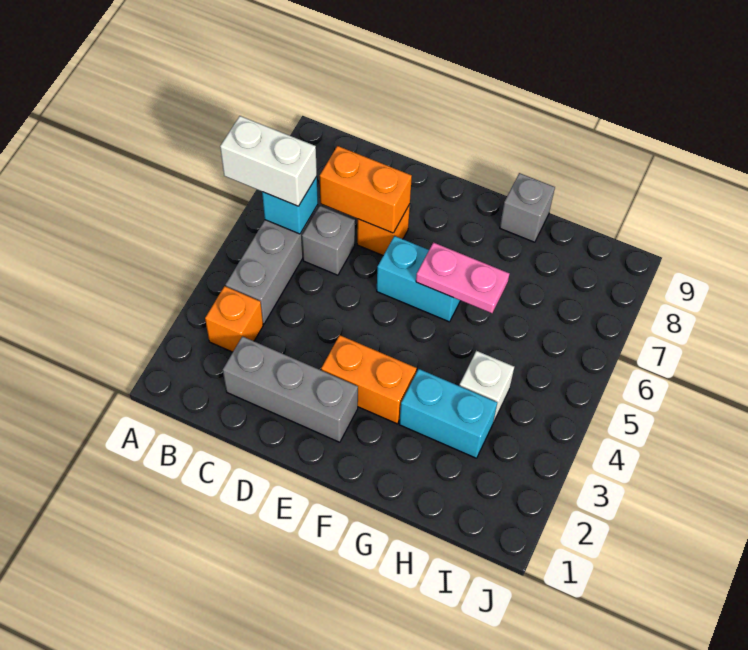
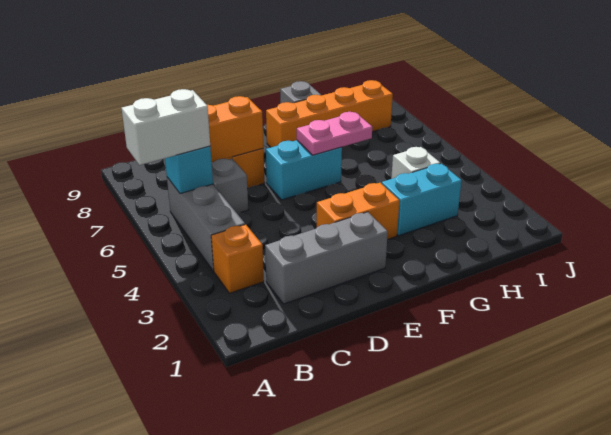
none -> orange brick F8:I8 level 1

